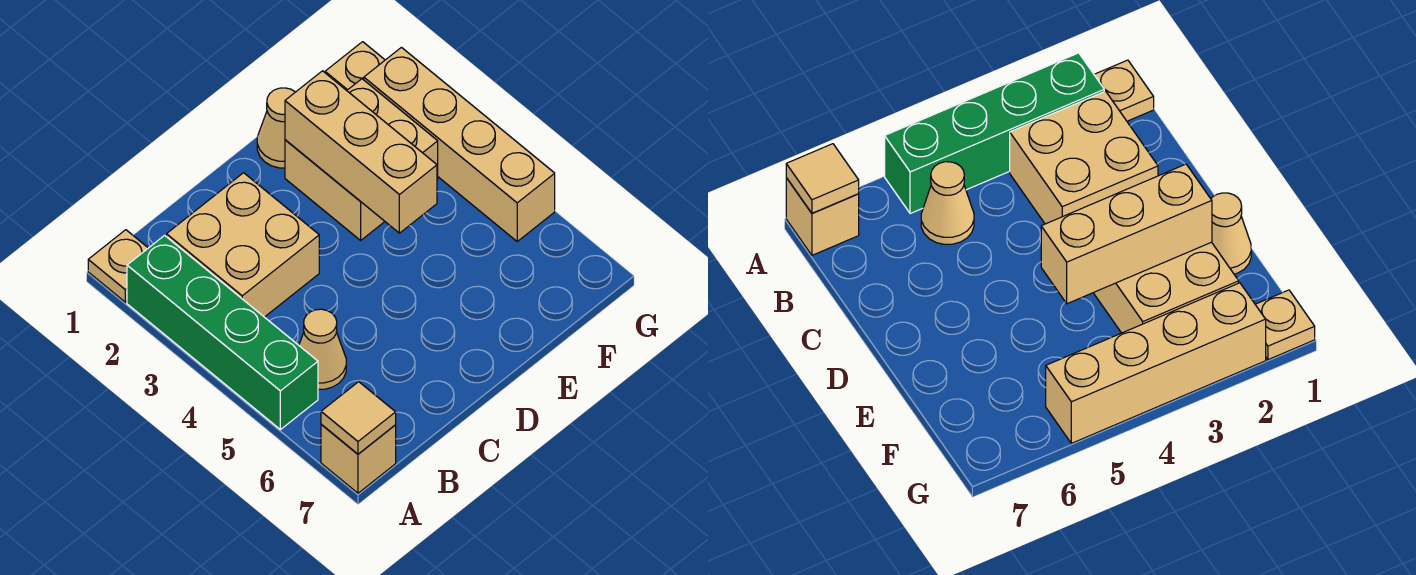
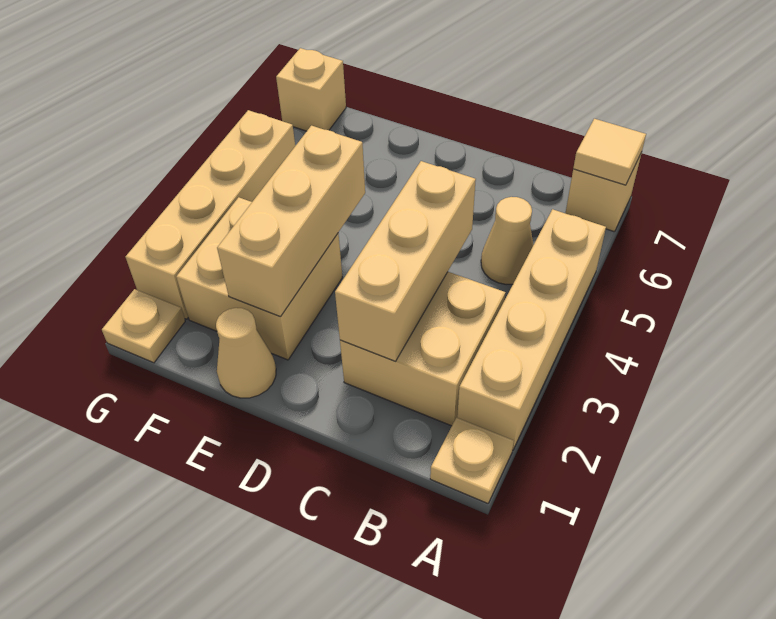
green brick A2:A5 level 1 -> tan brick A2:A5 level 1
none -> tan brick C2:C4 level 2
none -> tan brick G7 level 1

